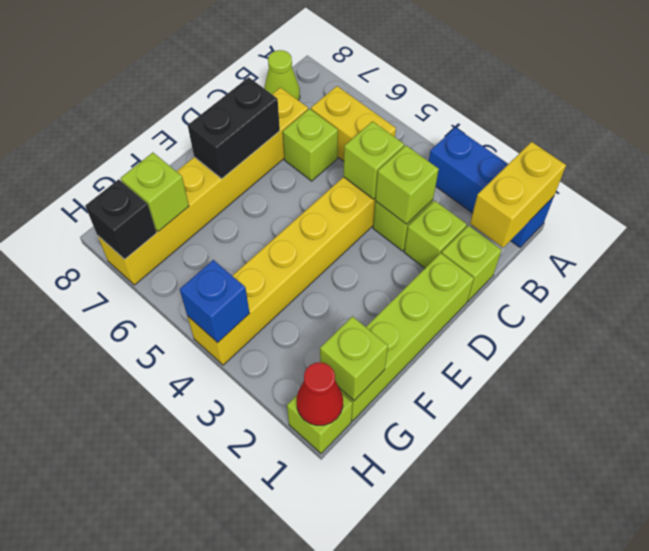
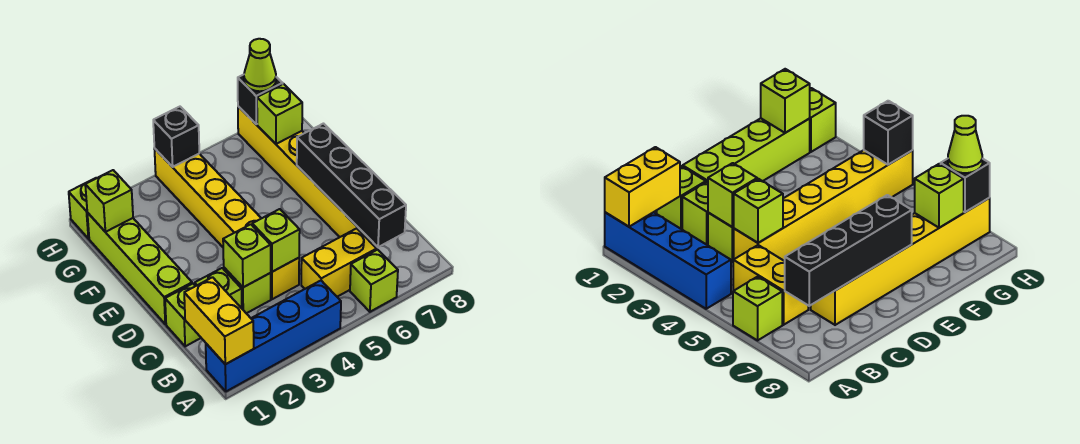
blue brick A1:A3 level 1 -> blue brick A1:A4 level 1
lime cone B8 level 1 -> lime cone H7 level 3
lime brick C6 level 1 -> lime brick A6 level 1
black brick D7:E7 level 2 -> black brick B7:E7 level 2
red cone H1 level 2 -> none
blue brick H4 level 2 -> black brick H4 level 2

